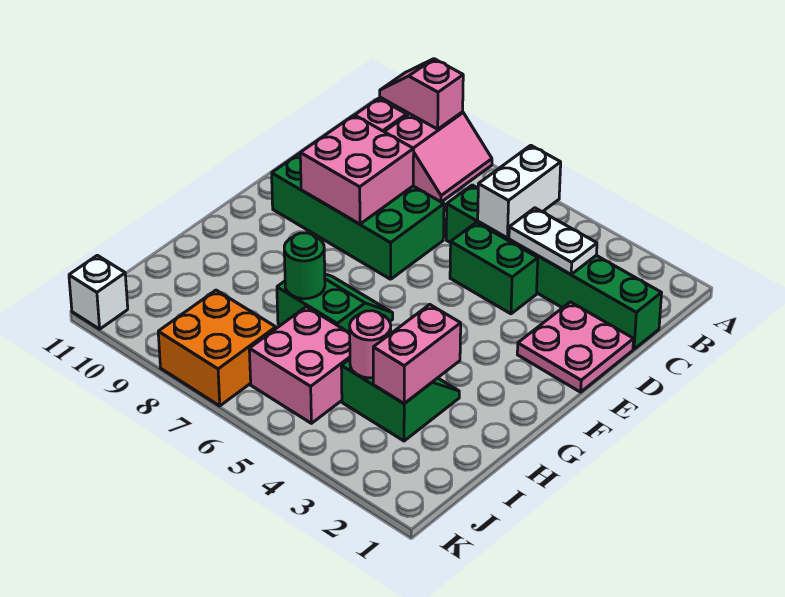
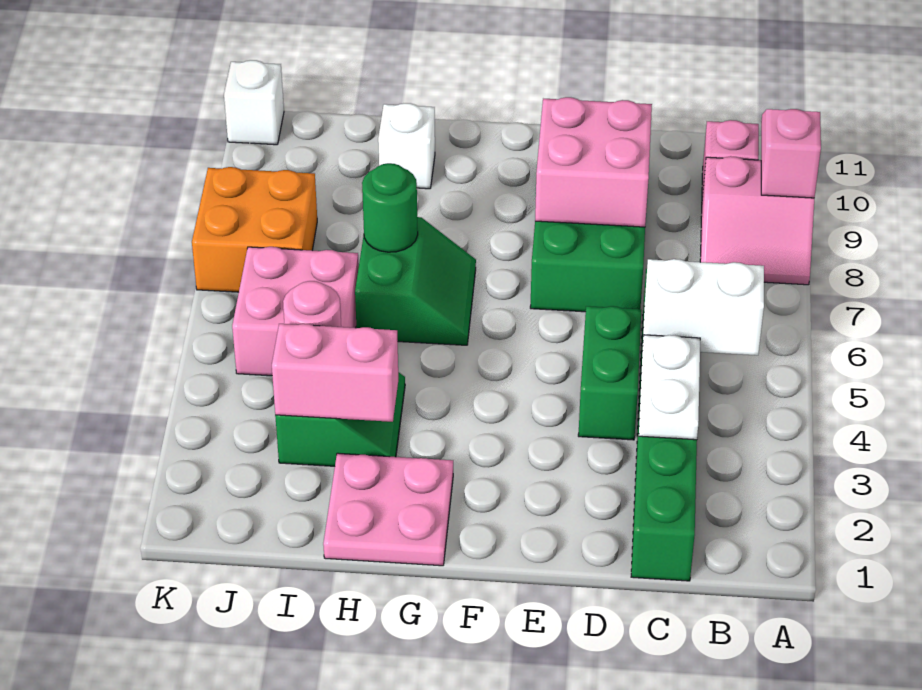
pink plate D1:E2 level 1 -> pink plate G1:H2 level 1
none -> white brick H10 level 1

